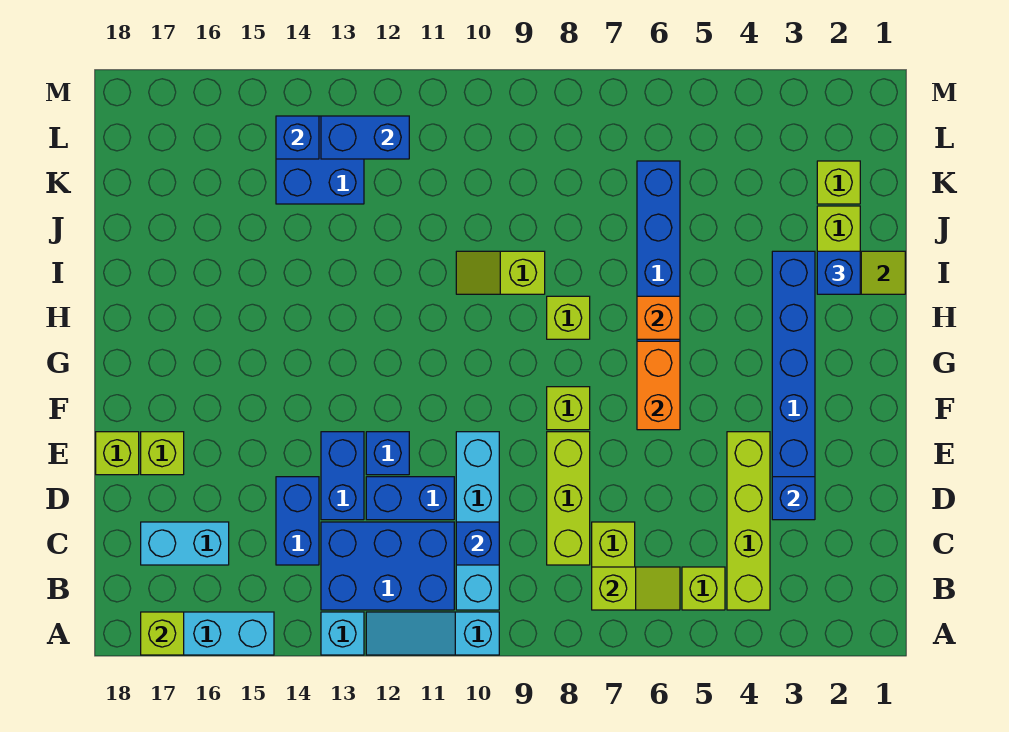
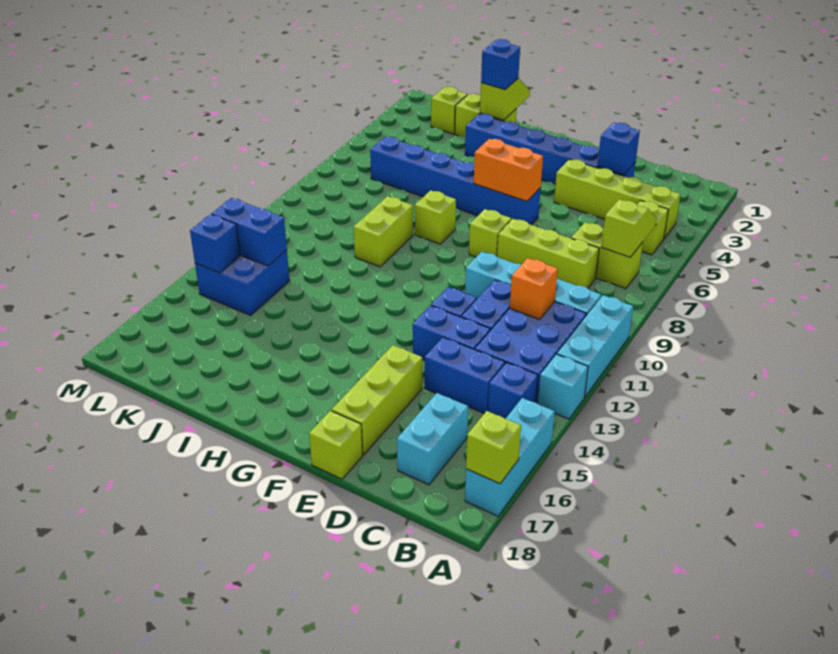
cyan slope A10:A12 level 1 top 10 -> cyan brick A10:A12 level 1
blue brick C10 level 2 -> blue brick B14 level 1
lime brick E17 level 1 -> lime brick E15:E17 level 1
orange brick H6 level 2 -> orange brick C11 level 2
lime slope I9:I10 level 1 top 9 -> lime brick I9:I10 level 1
blue brick L12:L13 level 2 -> blue brick K13:L13 level 2

